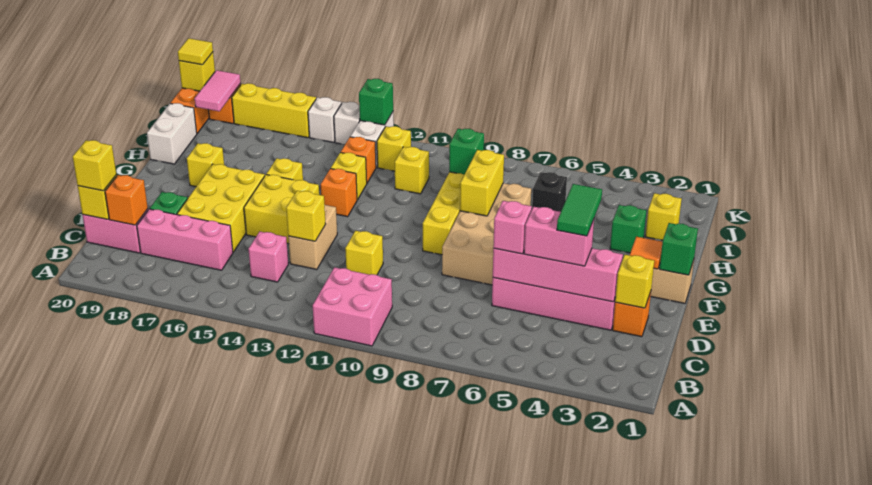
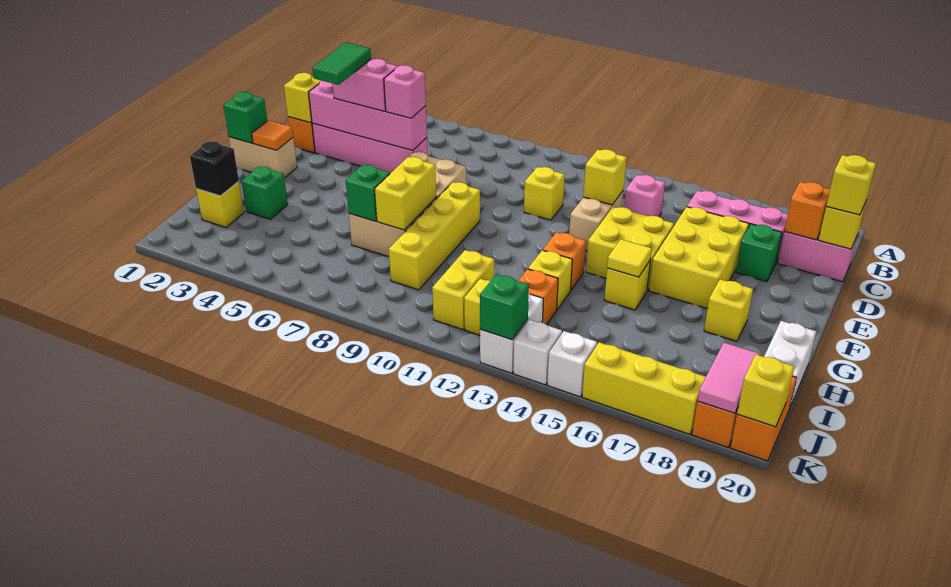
pink brick A10:B11 level 1 -> none
black brick I6 level 1 -> black brick I2 level 2
green brick I9 level 2 -> green brick H7 level 2
yellow brick I11 level 1 -> yellow brick I11:J11 level 1
yellow tile K20 level 3 -> yellow tile G15 level 2

